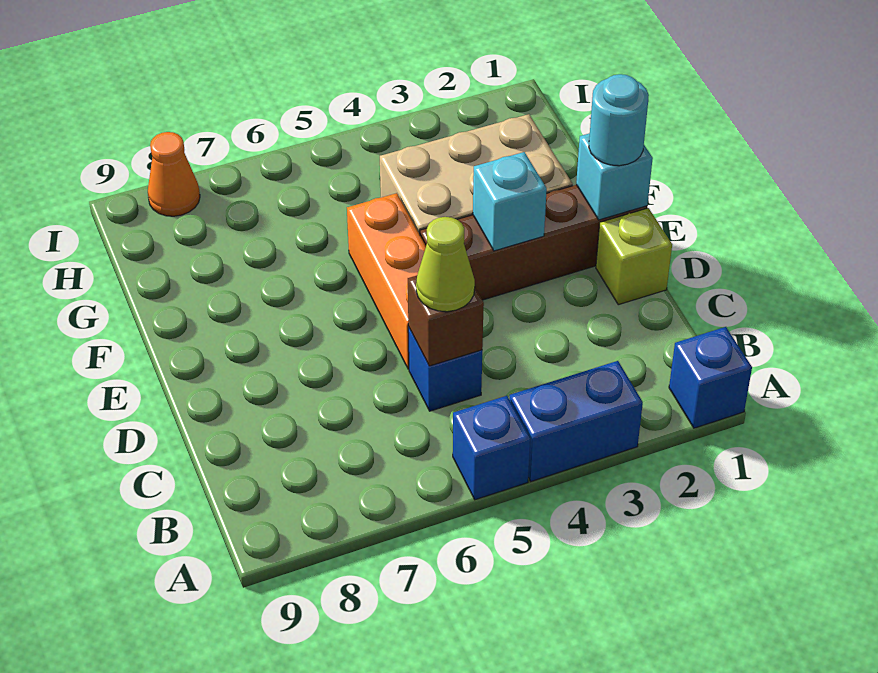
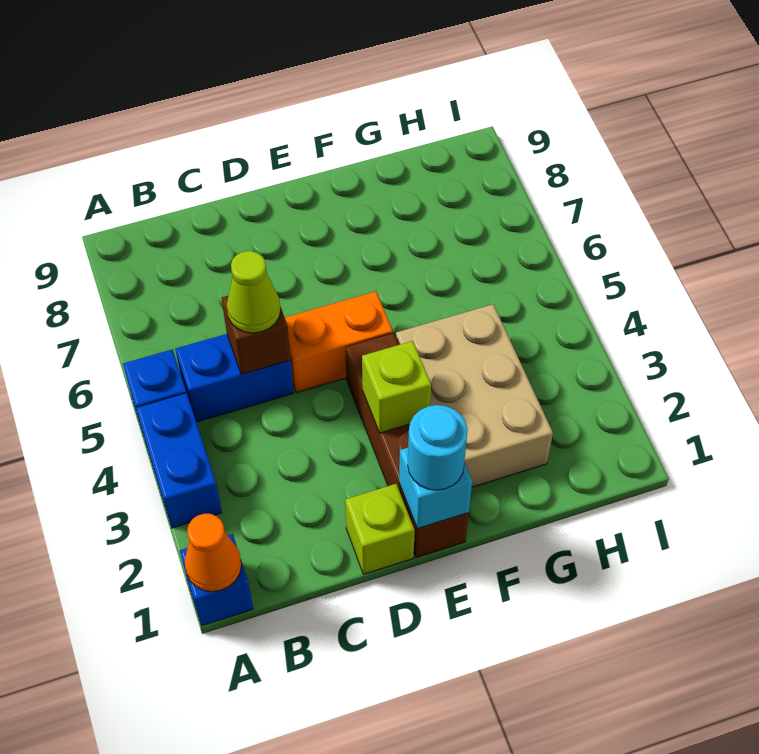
blue brick C5 level 1 -> blue brick B5:C5 level 1
orange brick D5:F5 level 1 -> orange brick D5:E5 level 1
cyan brick E3 level 2 -> lime brick E3 level 2
orange cone I8 level 1 -> orange cone A1 level 2

